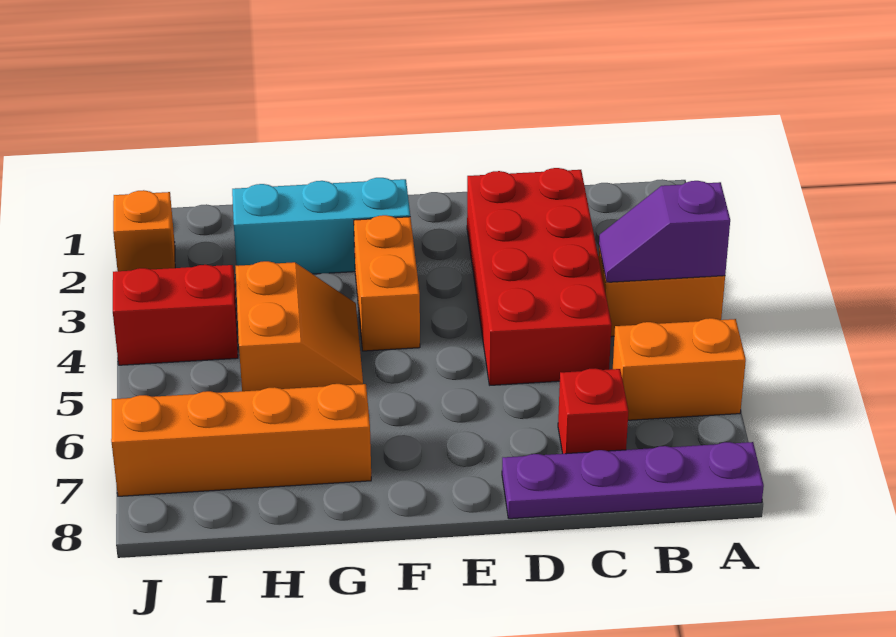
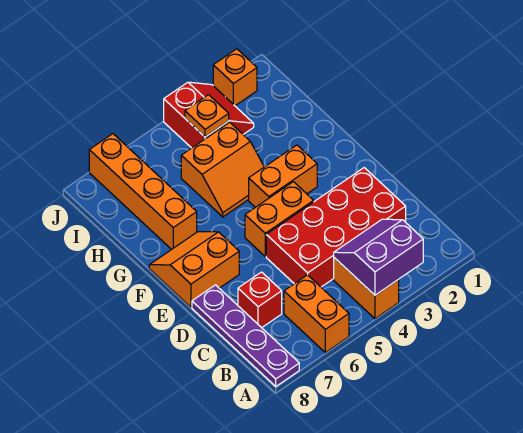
purple slope A4:B4 level 2 top A -> purple slope A3:B4 level 2 top A
none -> orange brick E4:E5 level 1
none -> orange slope E7:F8 level 1 top E
cyan brick F2:H2 level 1 -> none
none -> orange plate I4 level 2

